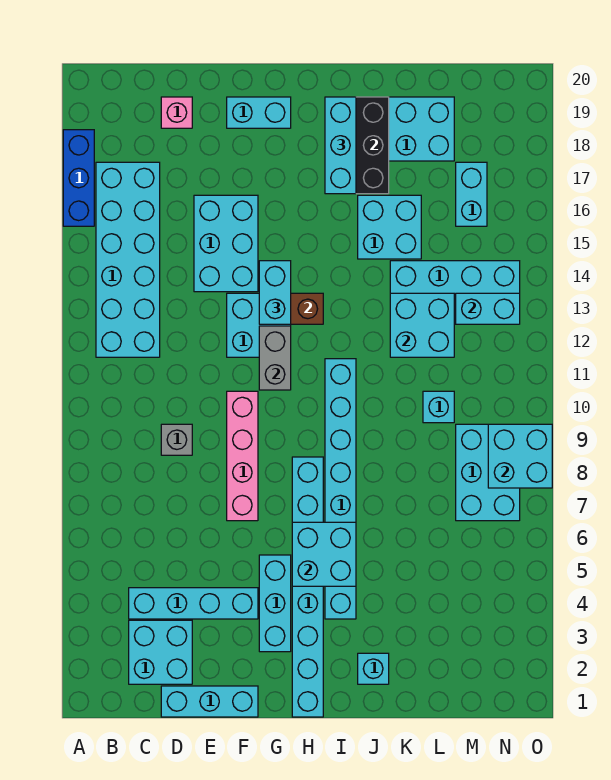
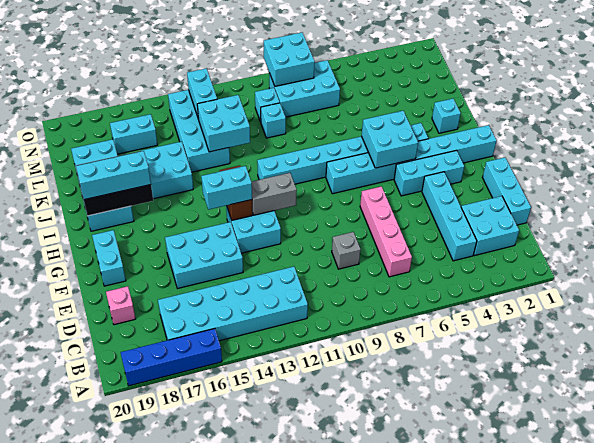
blue brick A16:A18 level 1 -> blue brick A16:A19 level 1
pink brick F7:F10 level 1 -> pink brick C7:F7 level 1
none -> cyan brick M10 level 1

